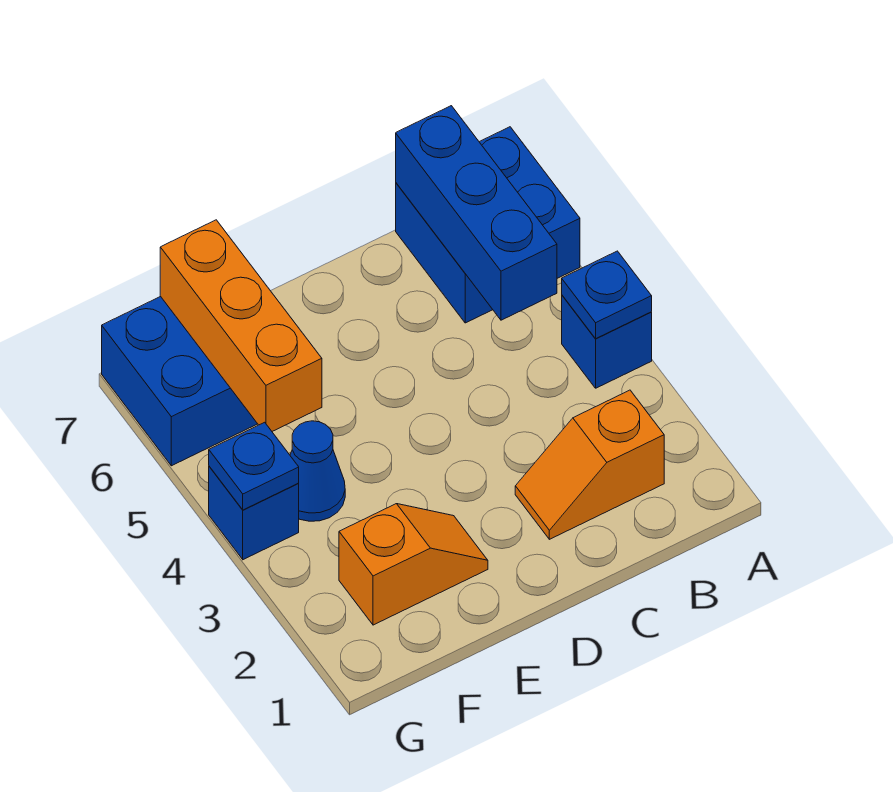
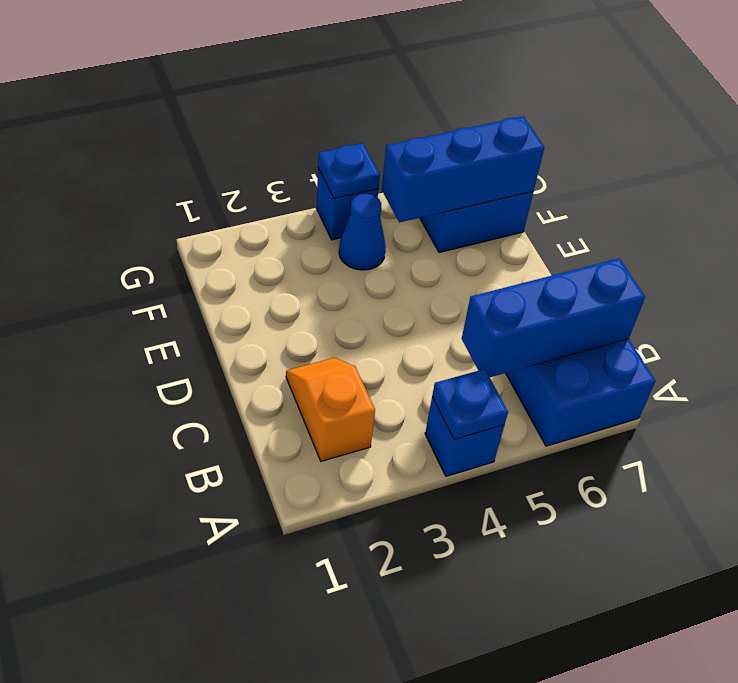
orange slope E2:F2 level 1 top F -> none
orange brick F5:F7 level 2 -> blue brick F5:F7 level 2

